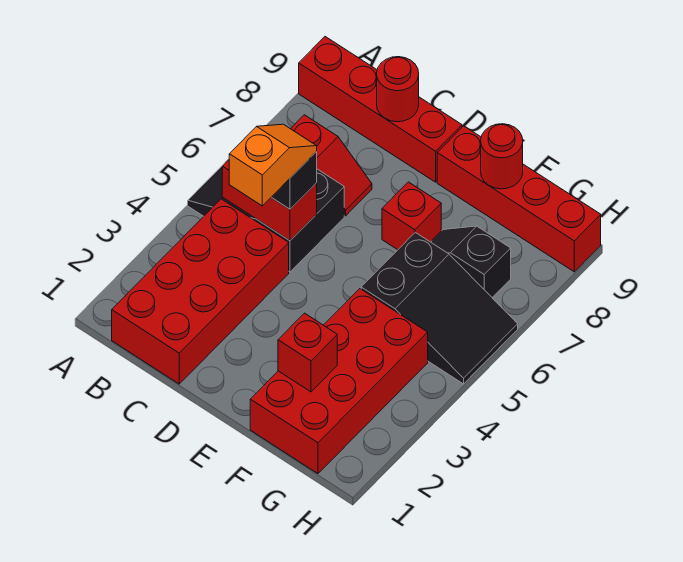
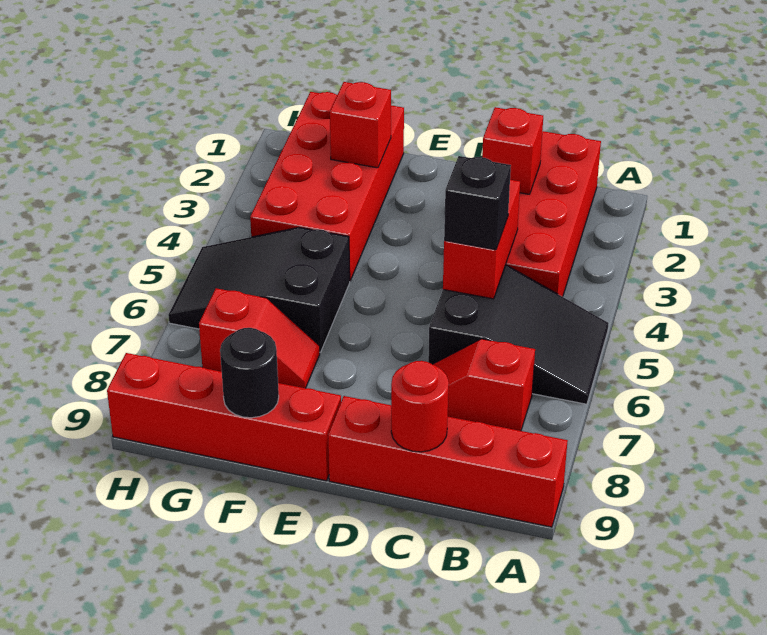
red brick B5:C5 level 2 -> red brick C4:C5 level 2
orange slope C4:C5 level 4 top 4 -> none
red brick E7 level 1 -> red brick C2 level 2
black slope F7:G7 level 1 top G -> red slope F7:G7 level 1 top G
red round brick F9 level 2 -> black round brick F9 level 2

